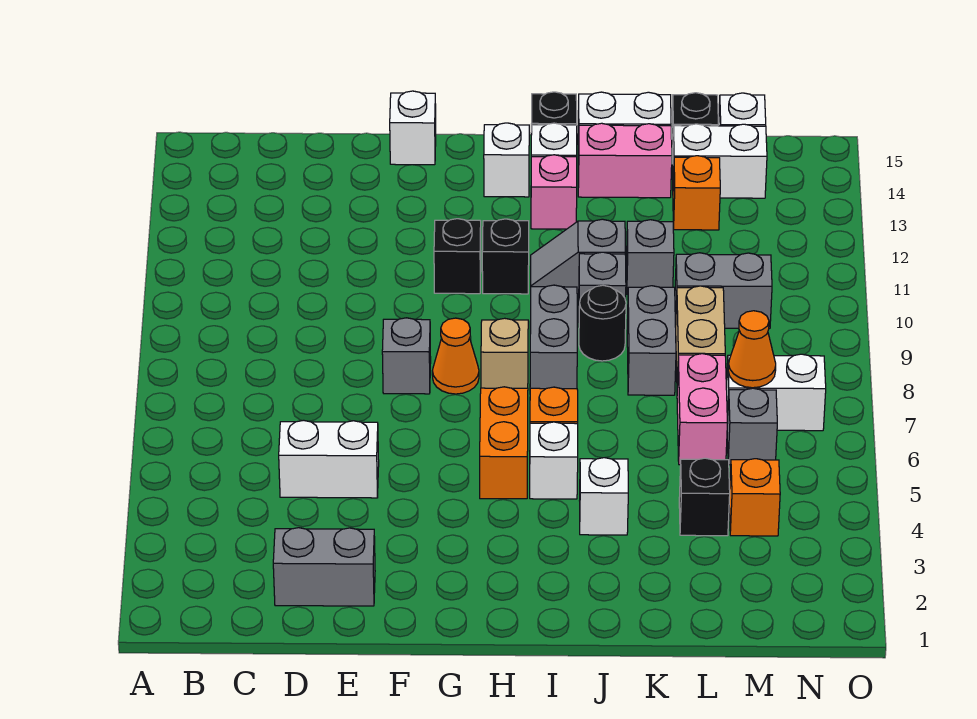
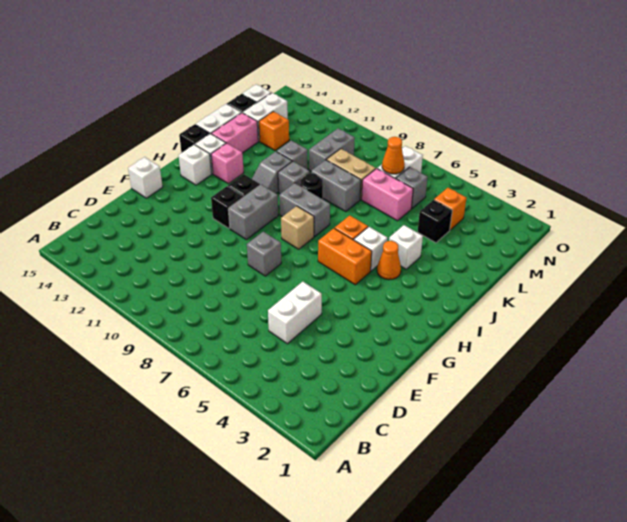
grey brick D2:E2 level 1 -> grey brick G10:H10 level 1
orange cone G8 level 1 -> orange cone I4 level 1

